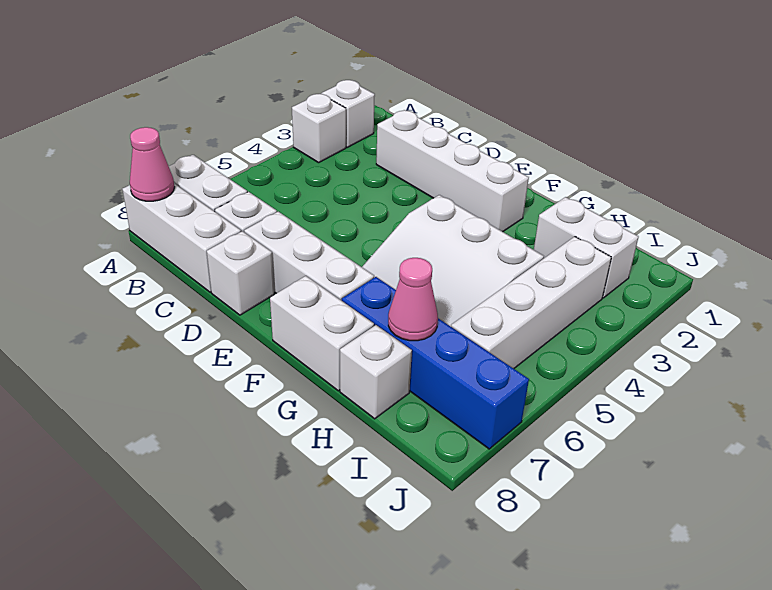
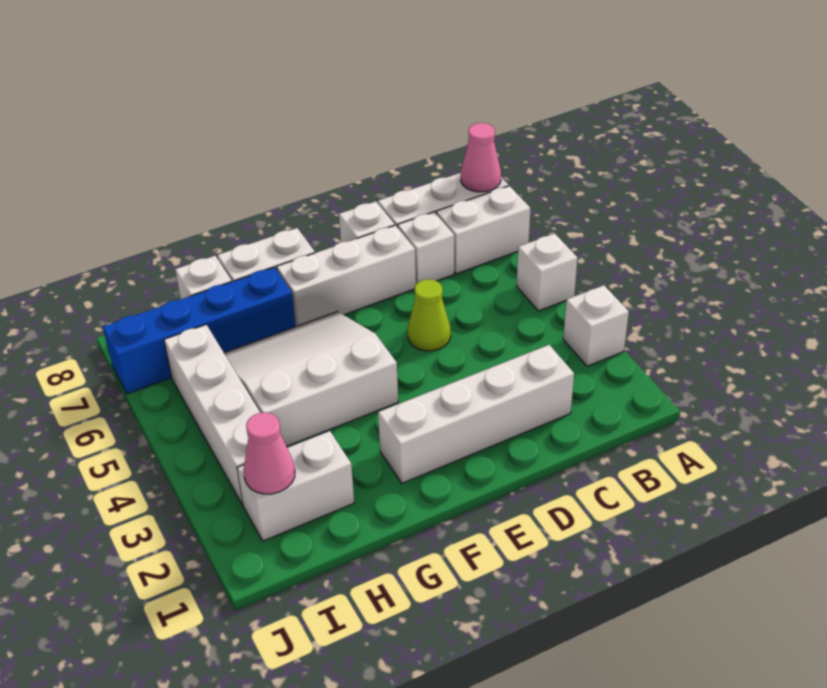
white brick A2 level 1 -> white brick A5 level 1
none -> lime cone D5 level 1
pink cone H7 level 2 -> pink cone I2 level 2

